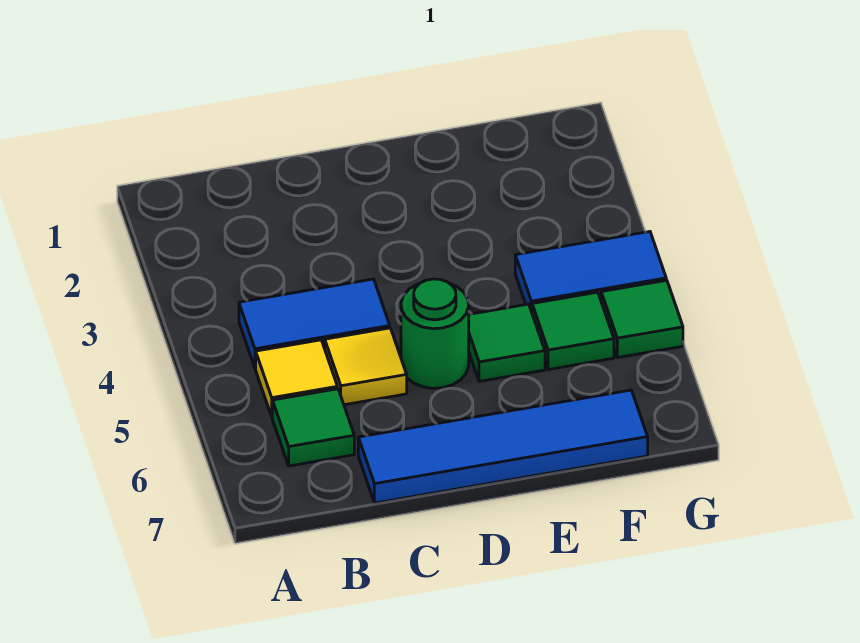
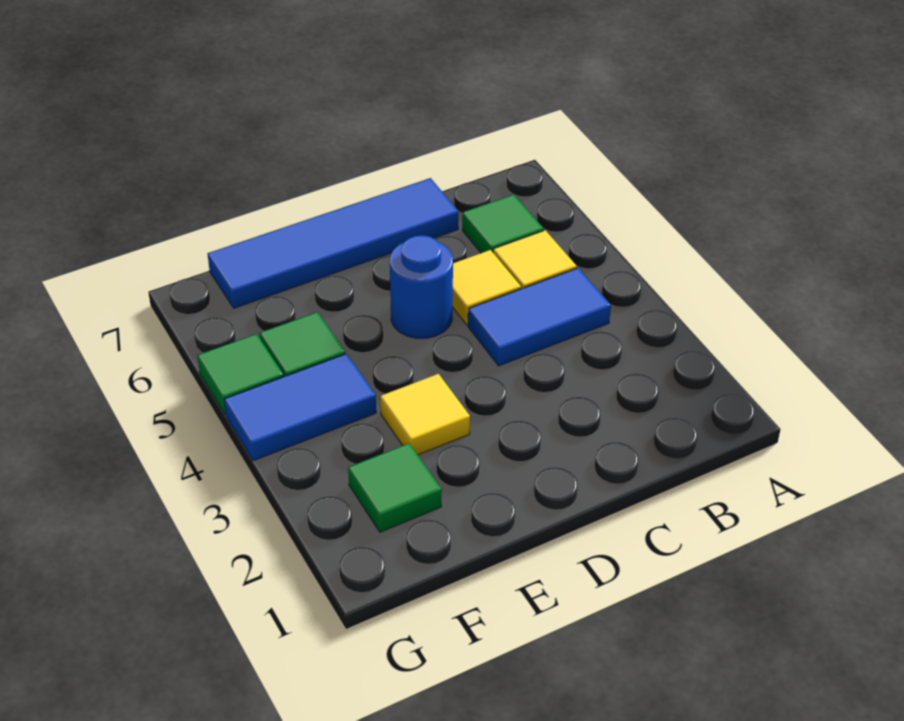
green round brick D5 level 1 -> blue round brick D5 level 1
none -> yellow tile E3 level 1
green tile E5 level 1 -> green tile F2 level 1

